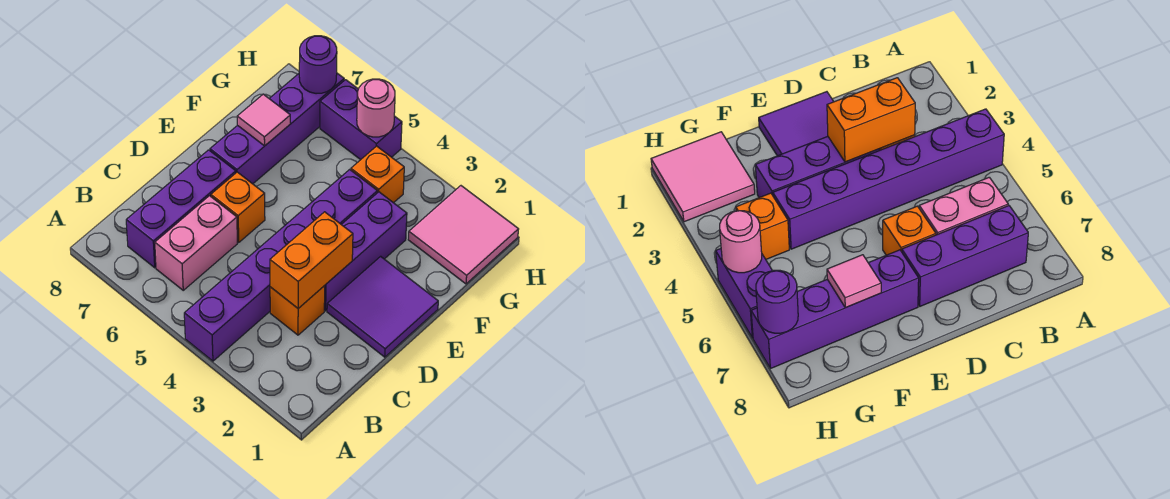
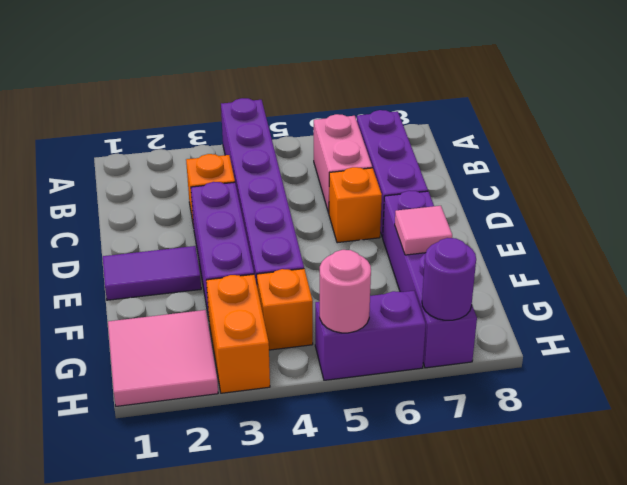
orange brick C3:D3 level 2 -> orange brick G3:H3 level 1
purple tile D1:E2 level 1 -> purple tile E1:E2 level 1

